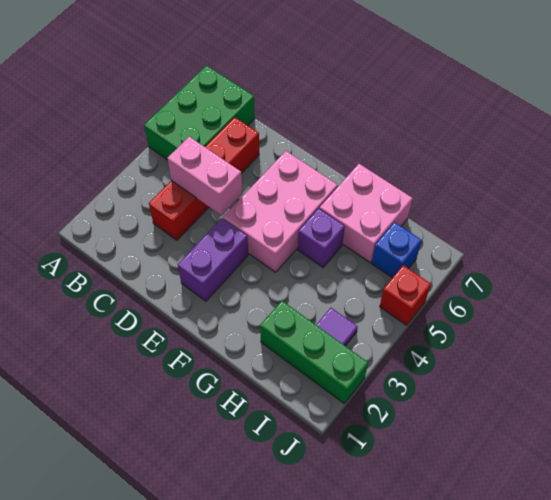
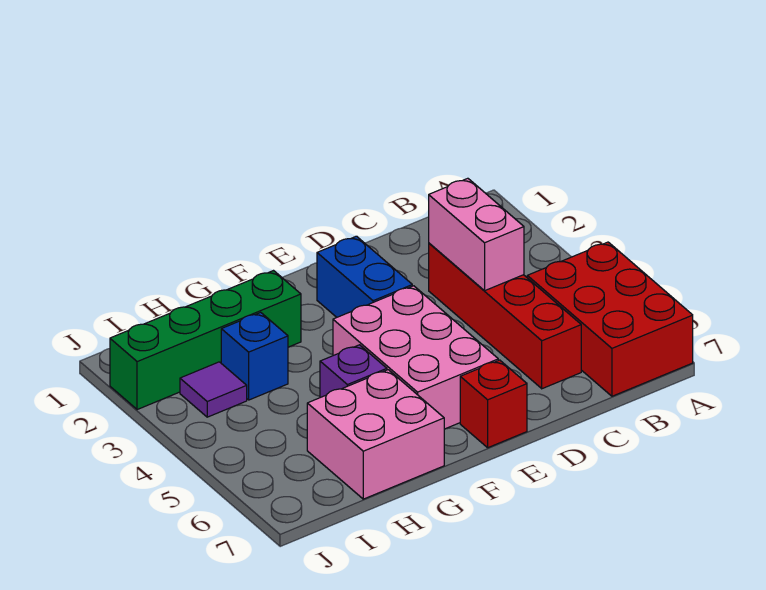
green brick A5:B7 level 1 -> red brick A5:B7 level 1
pink brick C4:D4 level 2 -> pink brick C3:C4 level 2
purple brick E2:E3 level 1 -> blue brick E2:E3 level 1
green brick H2:J2 level 1 -> green brick G2:J2 level 1
blue brick I6 level 1 -> blue brick H3 level 1
red brick J5 level 1 -> red brick E7 level 1

